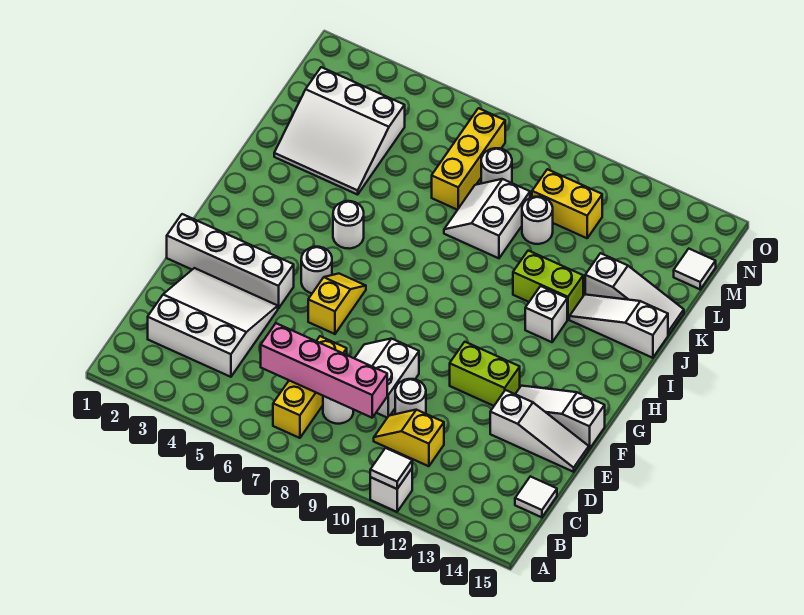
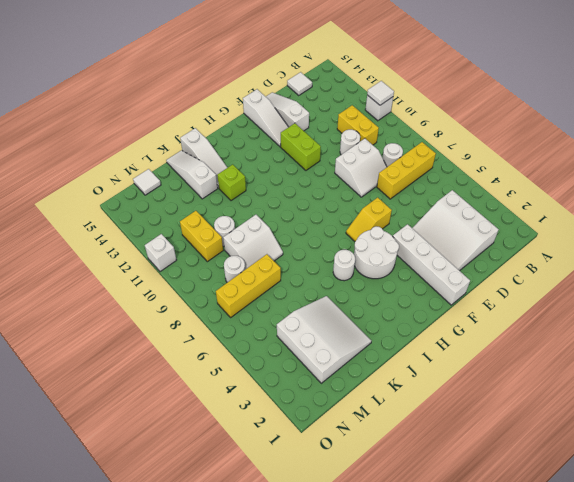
pink brick C6:C9 level 2 -> none
yellow slope C10:C11 level 1 top 11 -> yellow brick C10:C11 level 1
white round brick G5 level 1 -> white round brick G4:H5 level 1
white brick I12 level 1 -> white brick O11 level 1
lime brick J11:J12 level 1 -> lime brick J12 level 1

